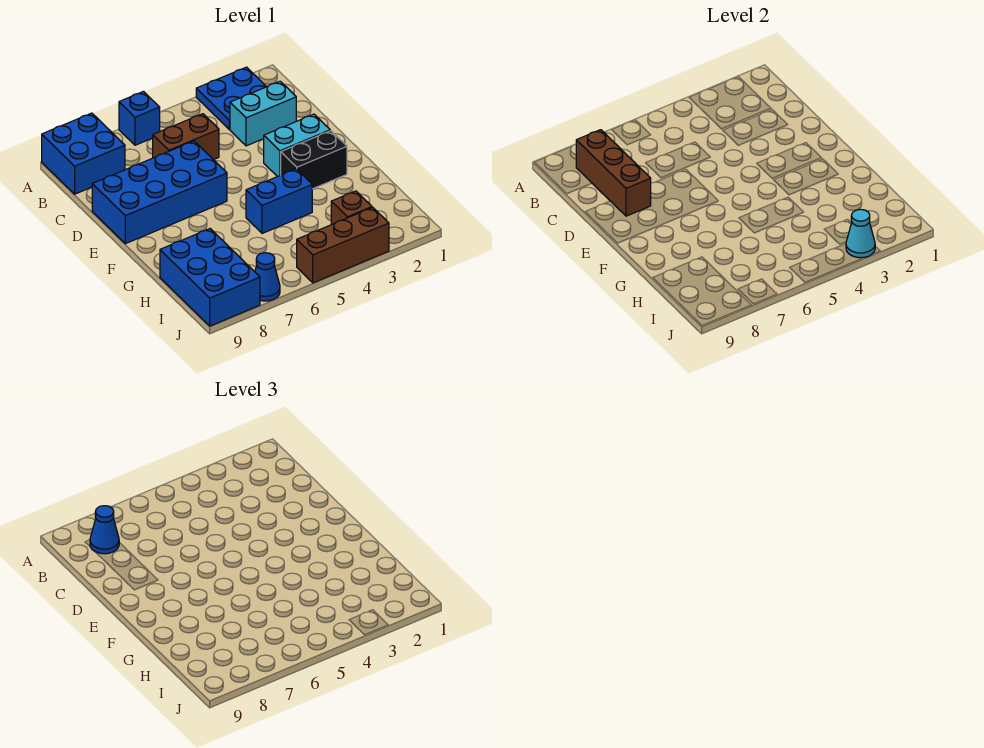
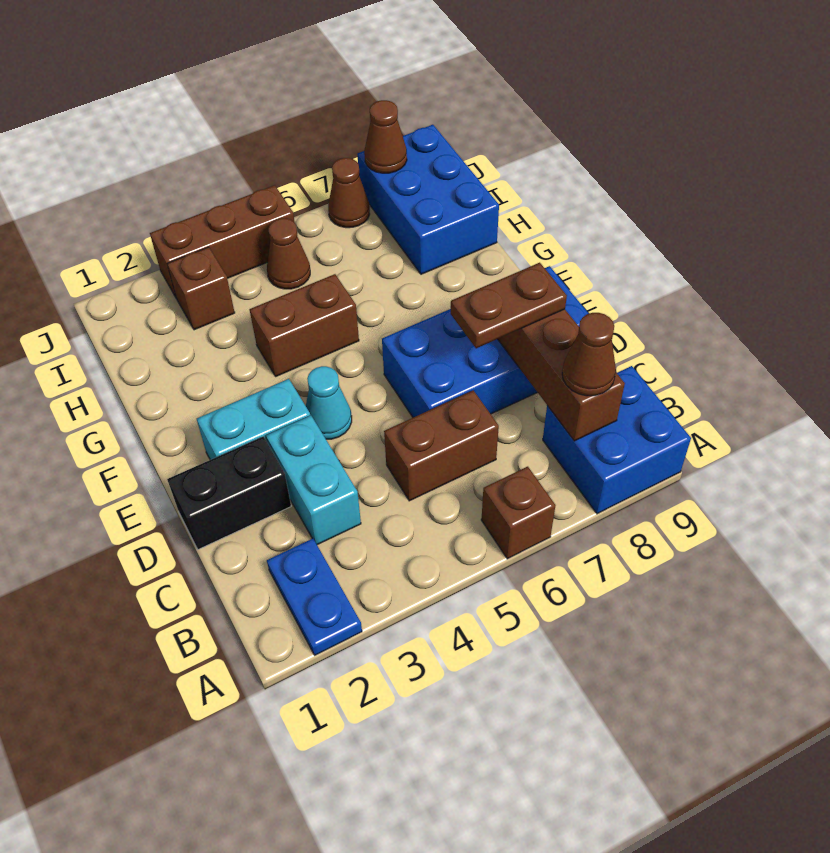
blue plate A2:B3 level 1 -> blue plate A2:B2 level 1
blue brick A6 level 1 -> brown brick A6 level 1
blue cone B8 level 3 -> brown cone B8 level 3
cyan brick C2:C3 level 1 -> cyan brick C3:D3 level 1
none -> brown plate D7:D8 level 3
black brick F2:F3 level 1 -> black brick D1:D2 level 1
blue brick G4:G5 level 1 -> brown brick G4:G5 level 1
none -> brown cone I5 level 1
cyan cone J3 level 2 -> cyan cone E4 level 1
blue cone J7 level 1 -> brown cone J7 level 1
none -> brown cone J8 level 2

